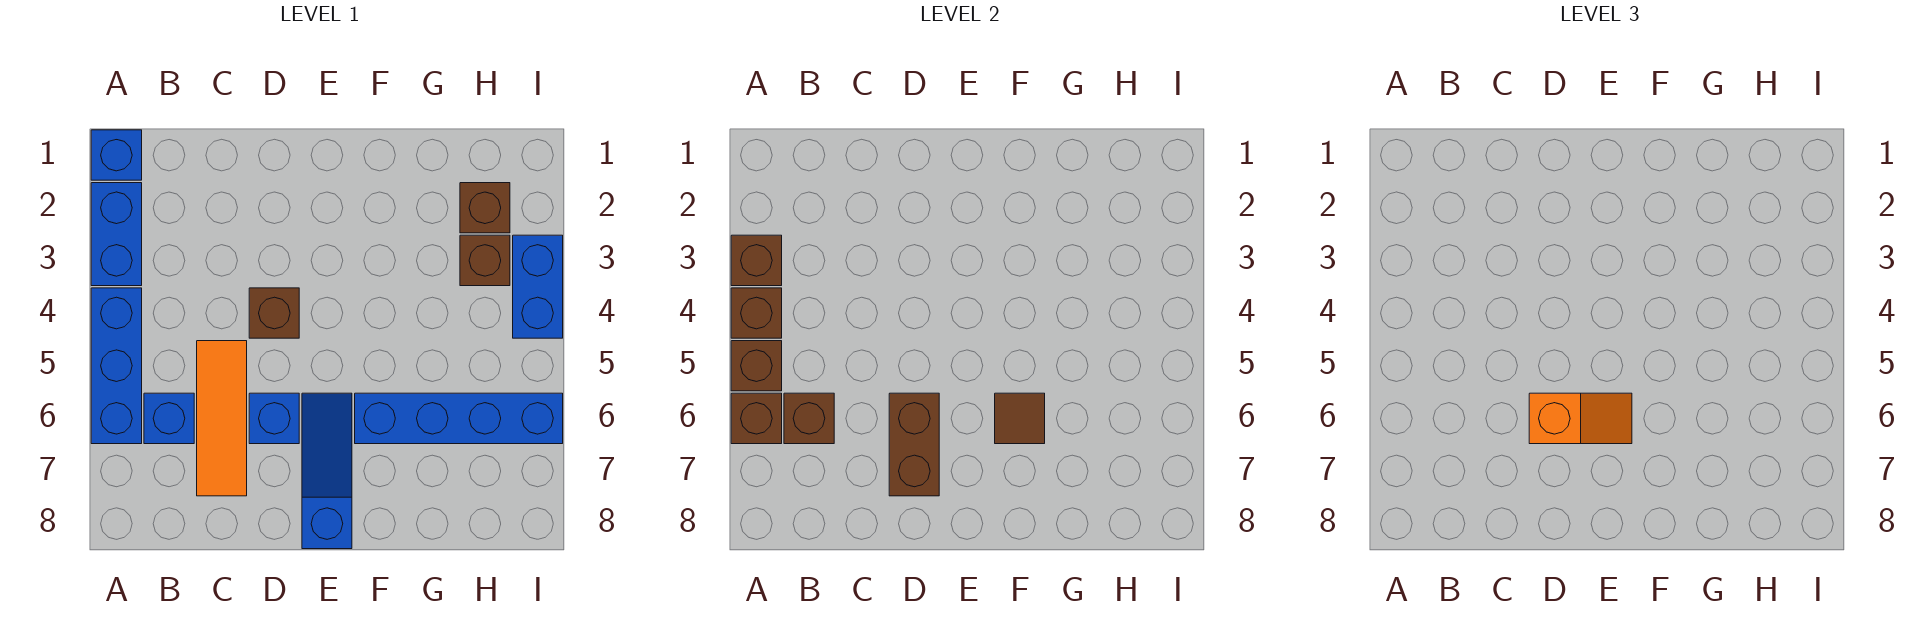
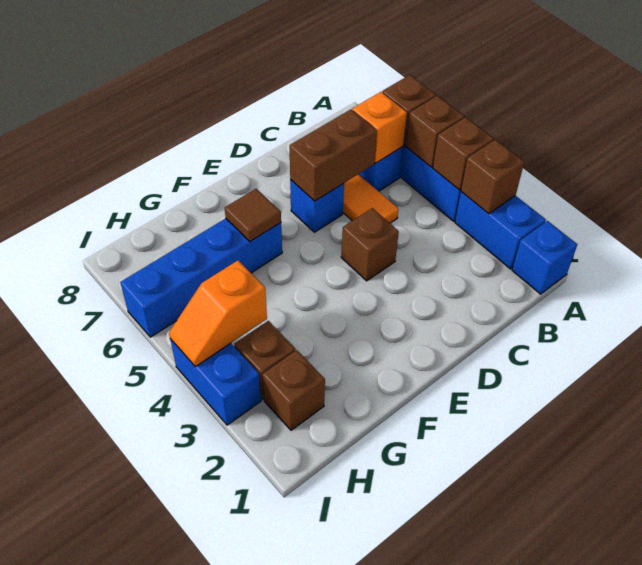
brown brick B6 level 2 -> orange brick B6 level 2
brown brick D6:D7 level 2 -> brown brick C6:D6 level 2
orange slope D6:E6 level 3 top D -> orange slope H4:I4 level 2 top H
blue slope E6:E8 level 1 top 8 -> none

